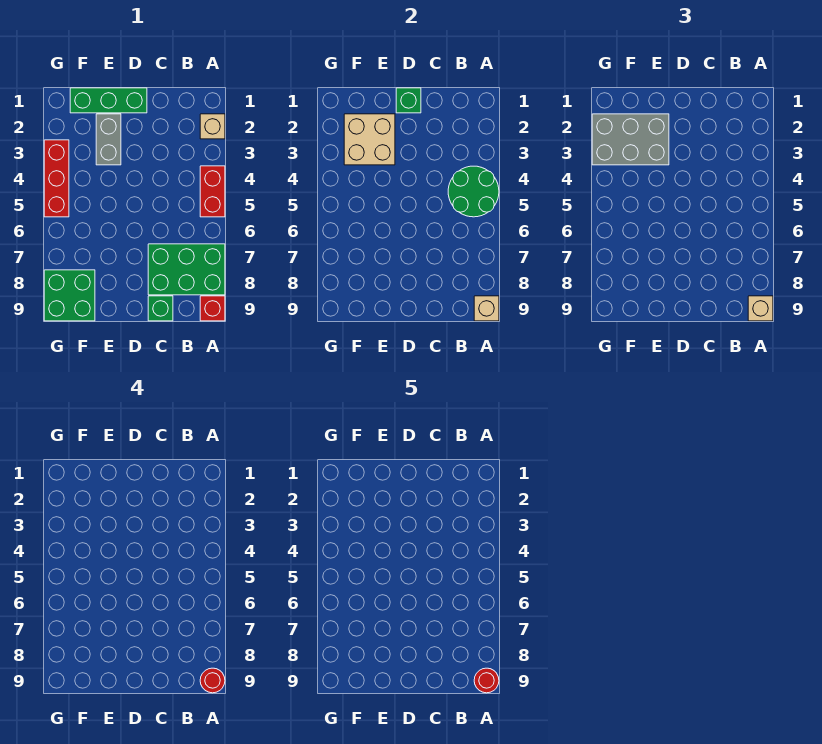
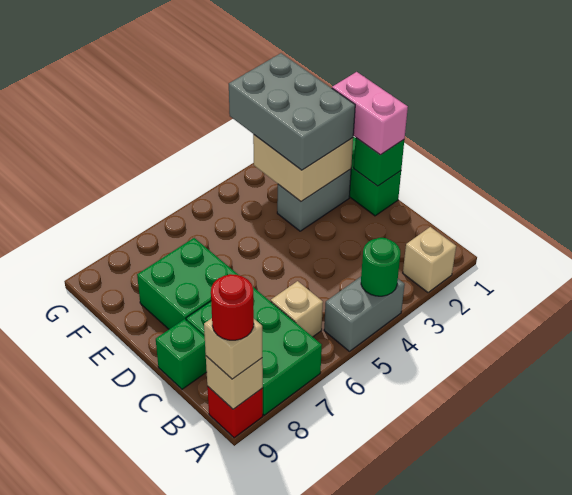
red brick A4:A5 level 1 -> grey brick A4:A5 level 1
green round brick A4:B5 level 2 -> green round brick A4 level 2
red round brick A9 level 5 -> none
none -> tan brick B6 level 1
none -> pink brick D1:E1 level 3
green brick F8:G9 level 1 -> green brick D7:E8 level 1
red brick G3:G5 level 1 -> none

